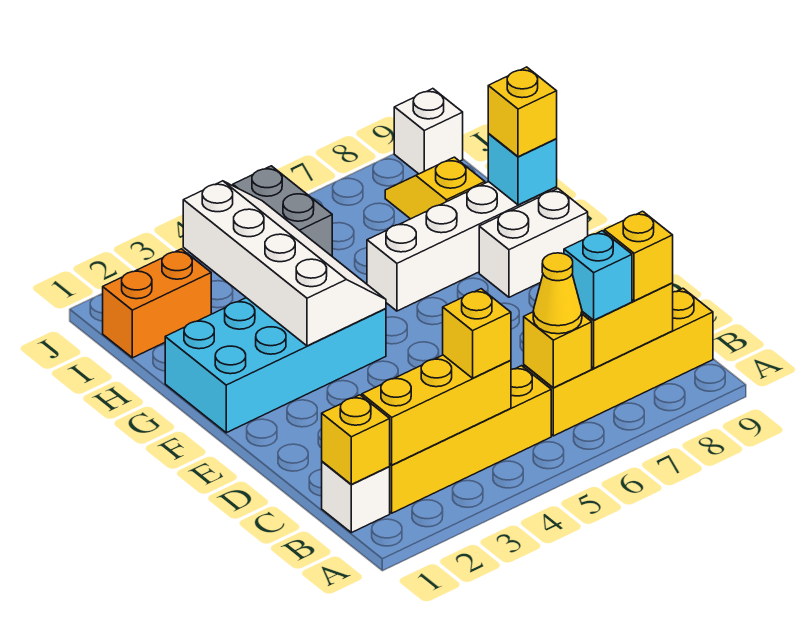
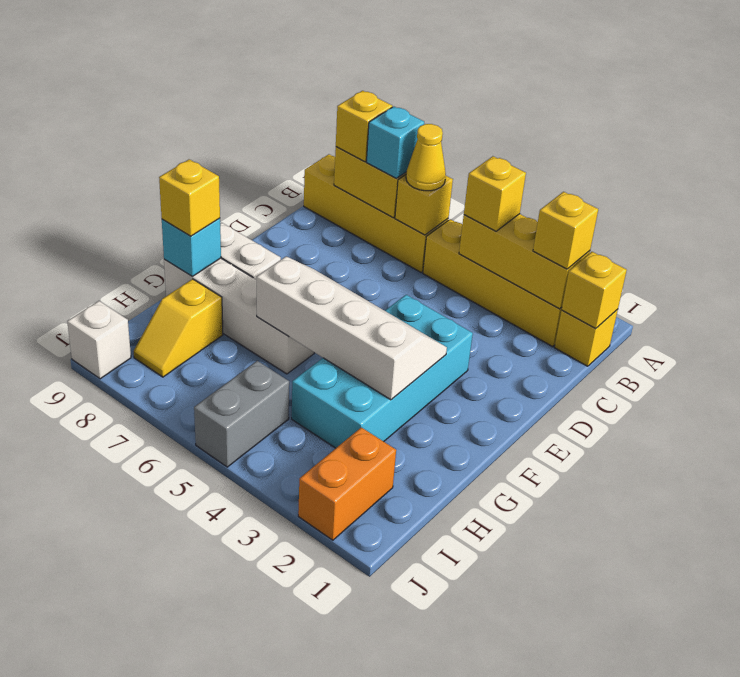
white brick B1 level 1 -> yellow brick B1 level 1
none -> yellow brick B2 level 3
cyan brick F1:G4 level 1 -> cyan brick E3:H4 level 1
white slope F3:I4 level 2 top 3 -> white slope F3:G6 level 2 top G
orange brick I1:I2 level 1 -> orange brick I2:J2 level 1

